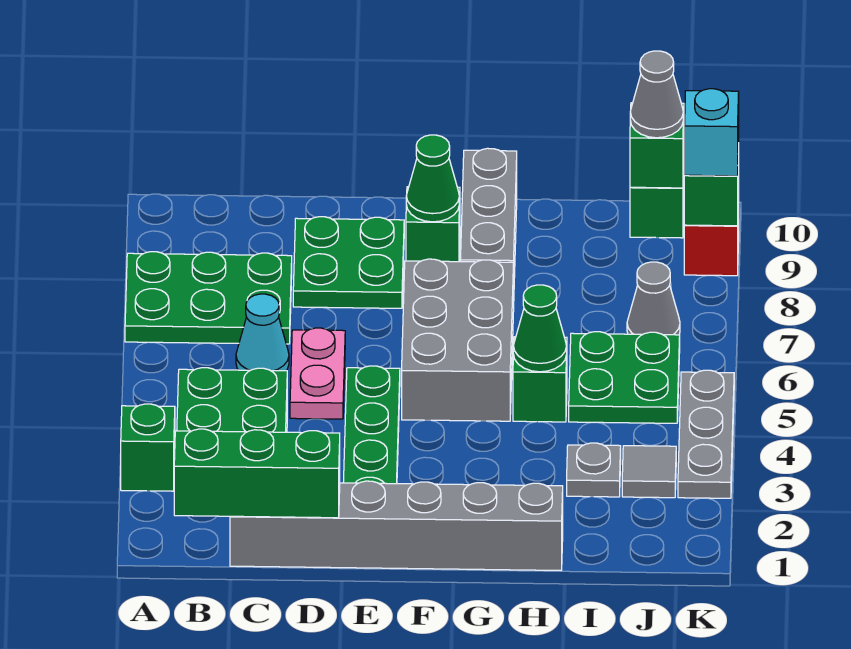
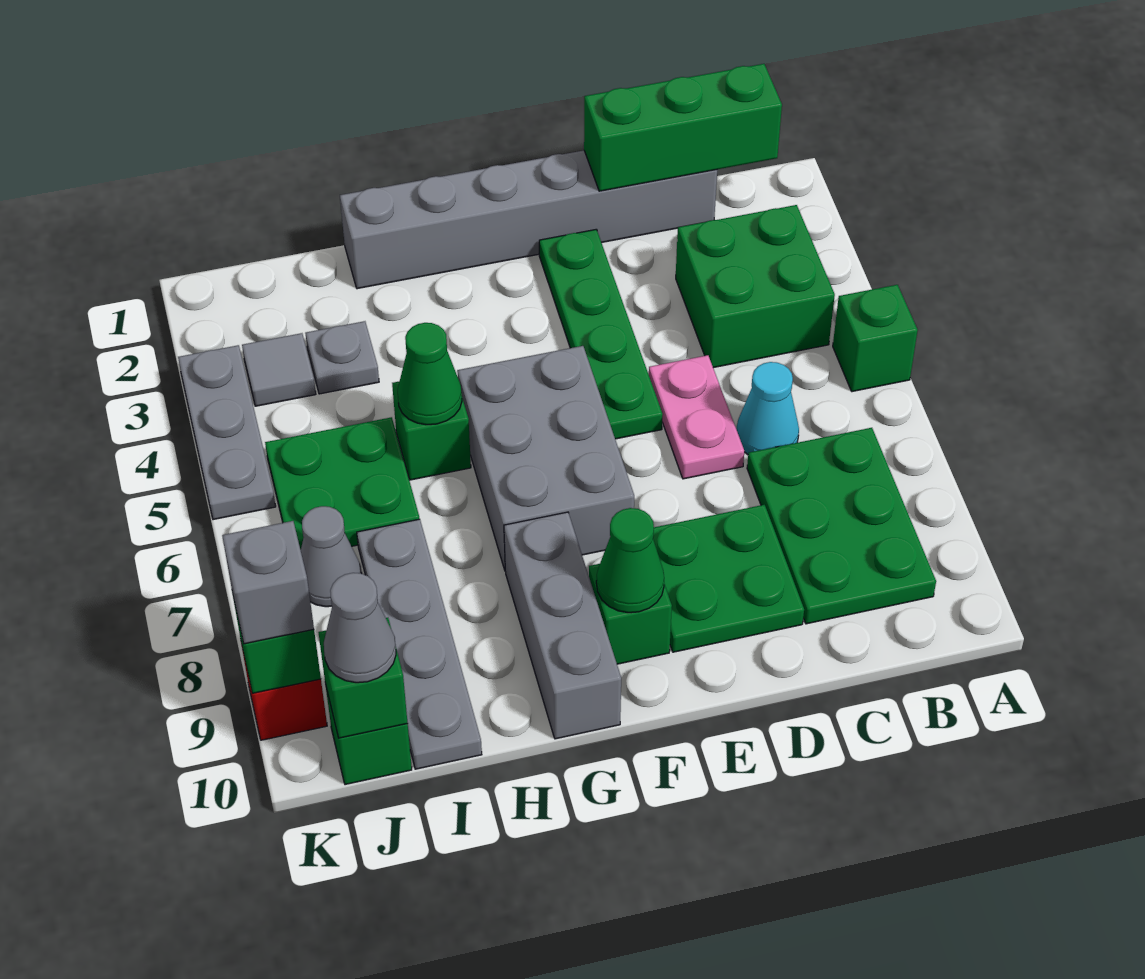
green brick A3 level 1 -> green brick A5 level 1
green plate A7:C8 level 1 -> green plate B7:C9 level 1
none -> grey plate I7:I10 level 1
cyan brick K9 level 3 -> grey brick K9 level 3

